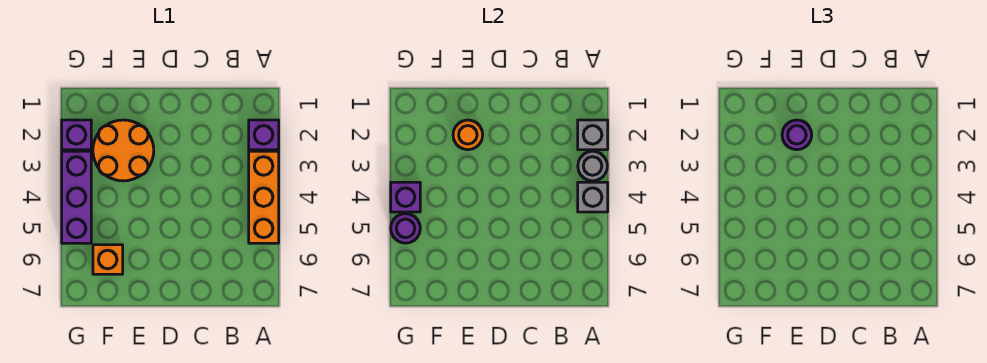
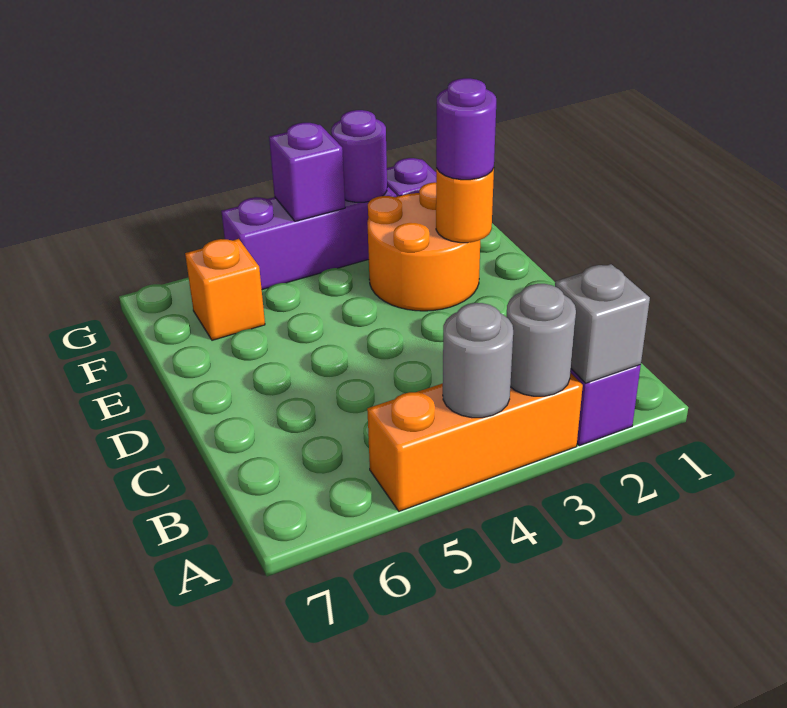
grey brick A4 level 2 -> grey round brick A4 level 2
purple round brick G5 level 2 -> purple round brick G3 level 2

